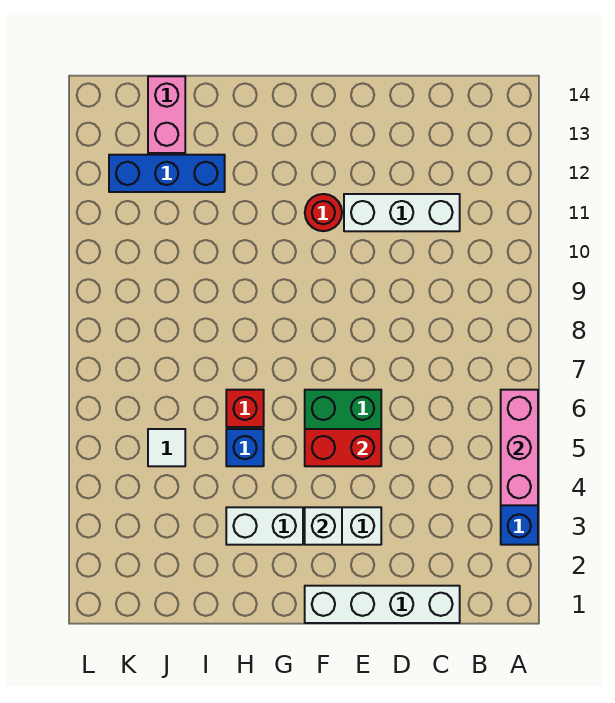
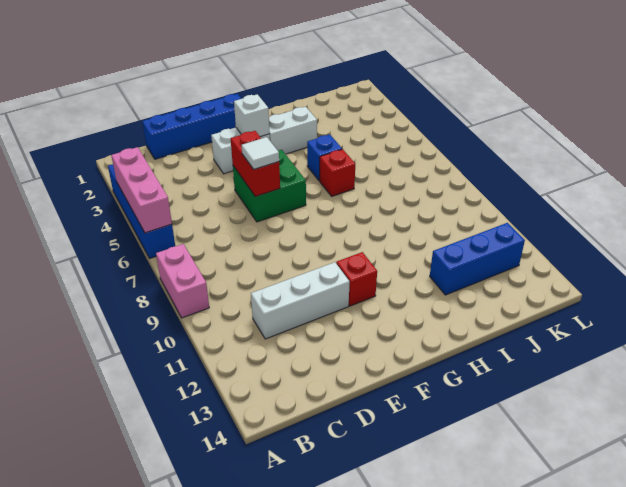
white brick C1:F1 level 1 -> blue brick C1:F1 level 1
red brick E5:F5 level 2 -> red brick E5:E6 level 2
red round brick F11 level 1 -> red brick F11 level 1
white tile J5 level 1 -> white tile E6 level 3
pink brick J13:J14 level 1 -> pink brick A8:A9 level 1

